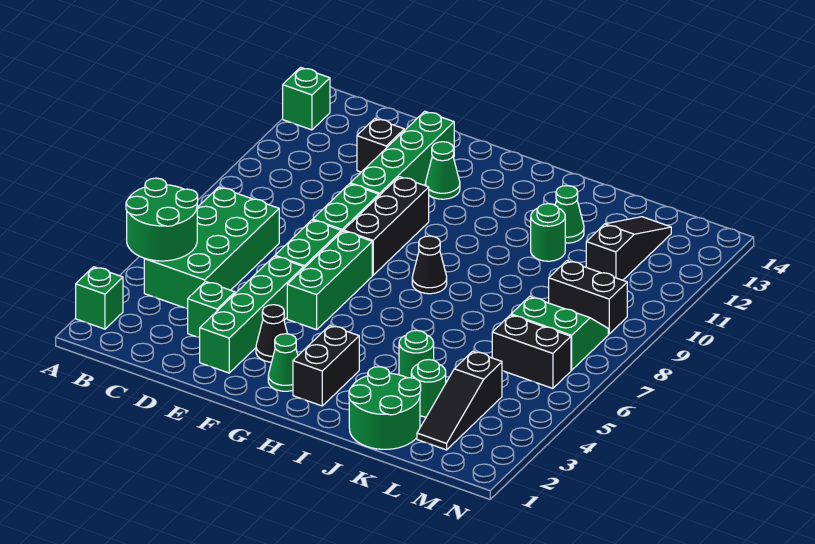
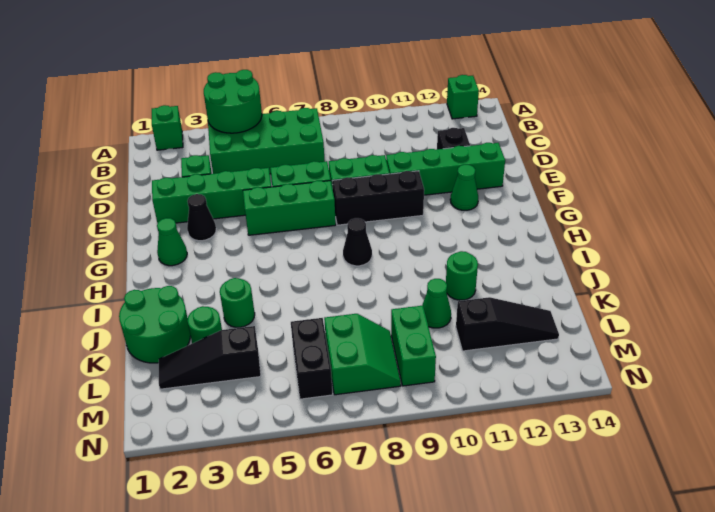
black brick H2:H3 level 1 -> none
green cone J12 level 1 -> green cone K10 level 1
black brick L9:M9 level 1 -> green brick L9:M9 level 1

